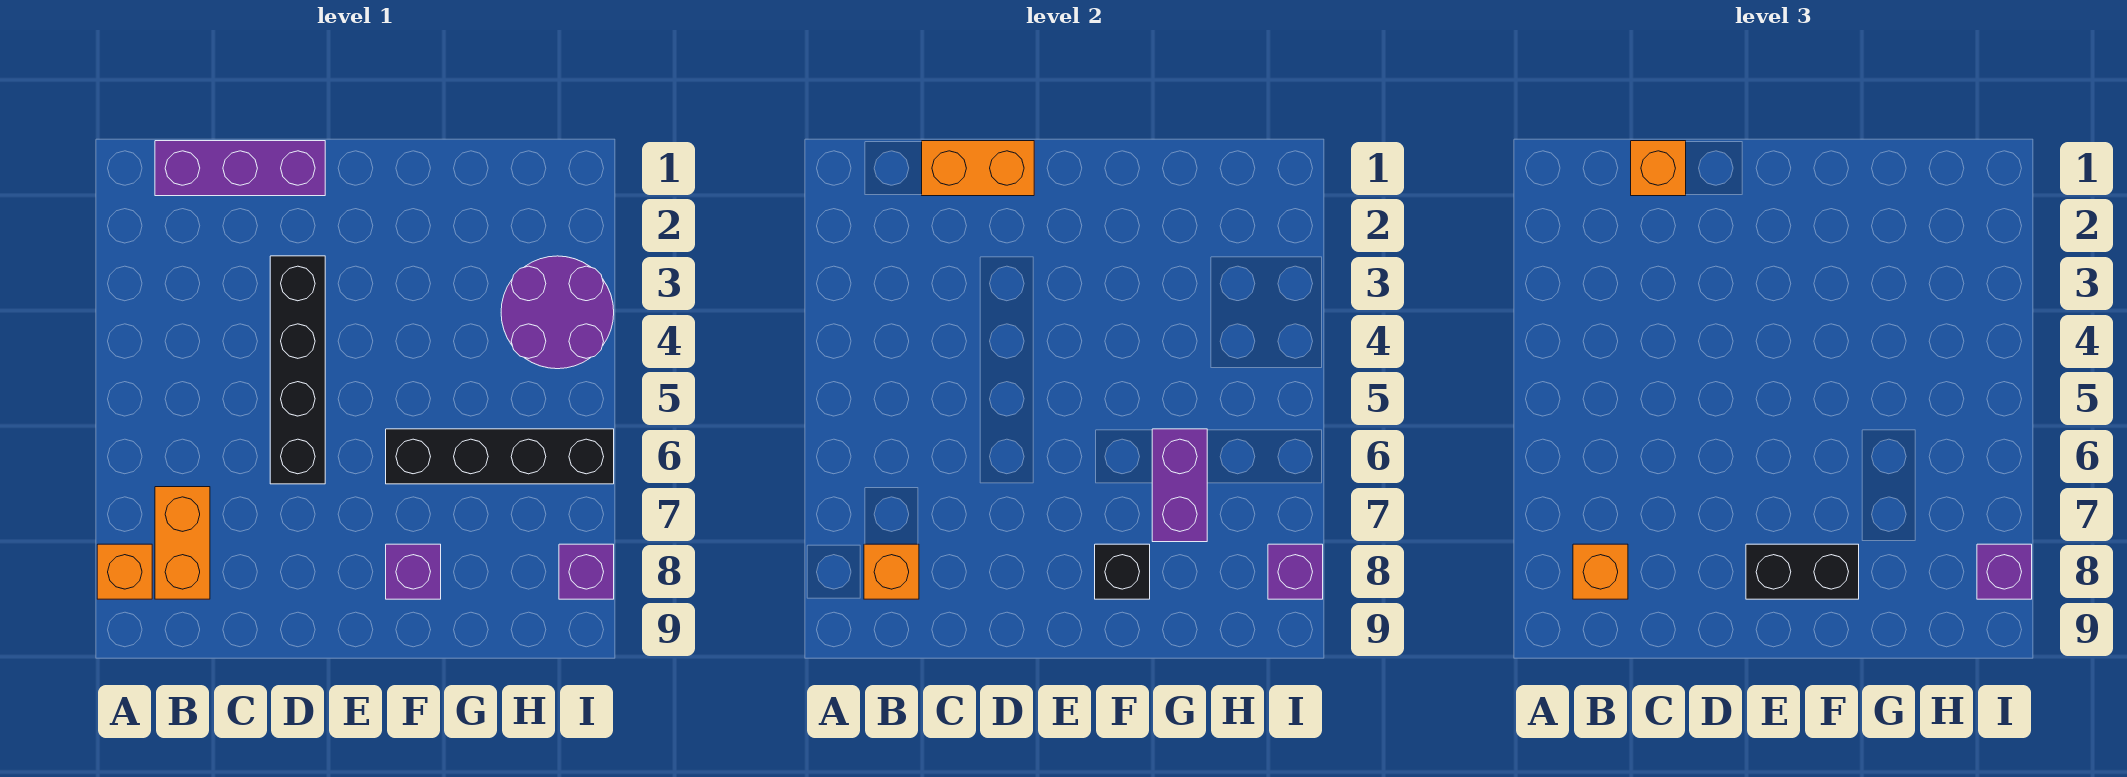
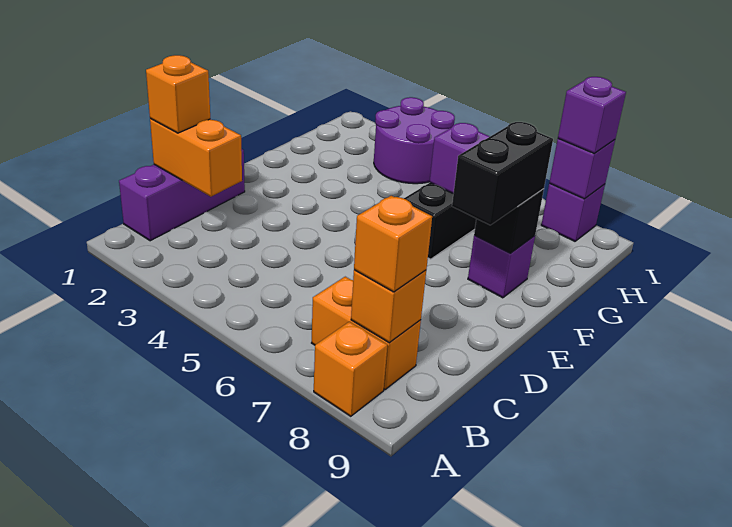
orange brick C1:D1 level 2 -> orange brick C1:C2 level 2
black brick D3:D6 level 1 -> none

